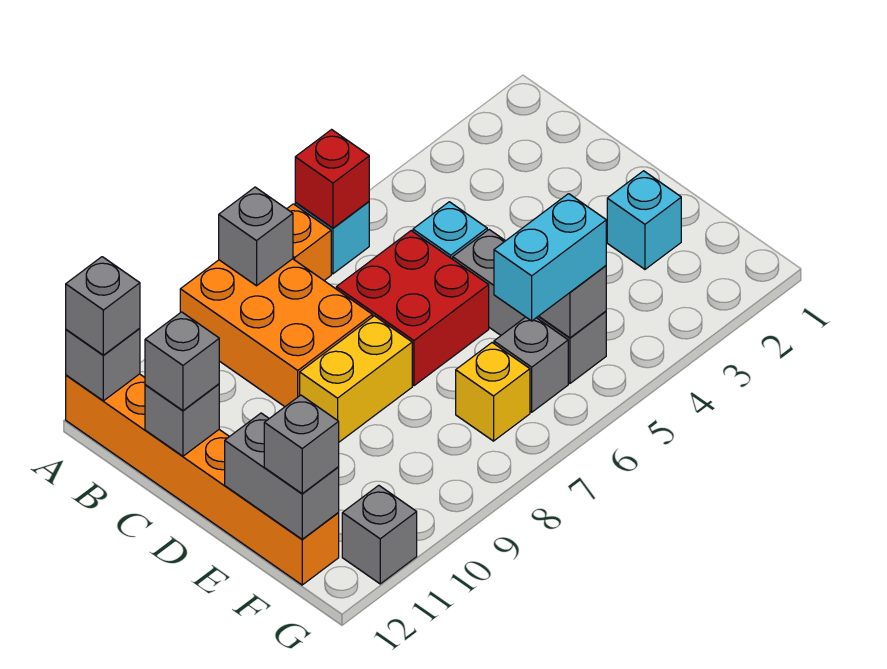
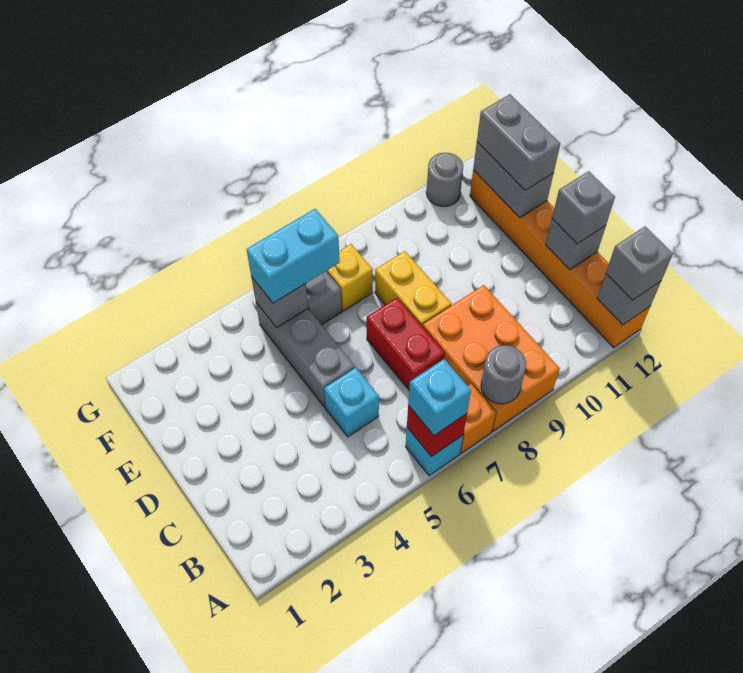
grey brick A8 level 2 -> grey round brick A8 level 2
red brick C6:D7 level 1 -> red brick C7:D7 level 1
yellow brick D8:D9 level 1 -> yellow brick D8:E8 level 1
cyan brick E2 level 1 -> cyan brick A6 level 3
grey brick F12 level 3 -> grey brick E12:F12 level 3
grey brick G11 level 1 -> grey round brick G11 level 1

